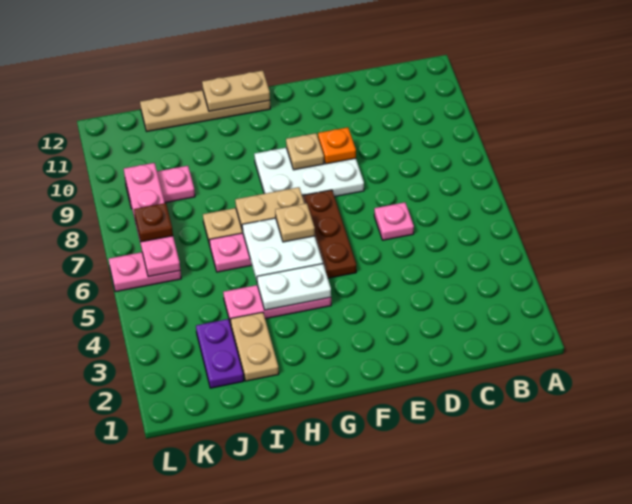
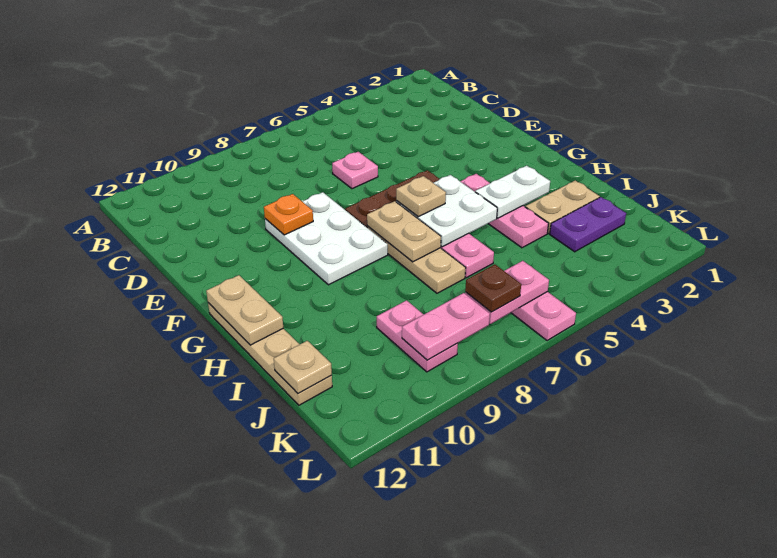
tan plate F9 level 2 -> tan plate J12 level 2
white plate G4:H4 level 2 -> white plate H3:H4 level 2

